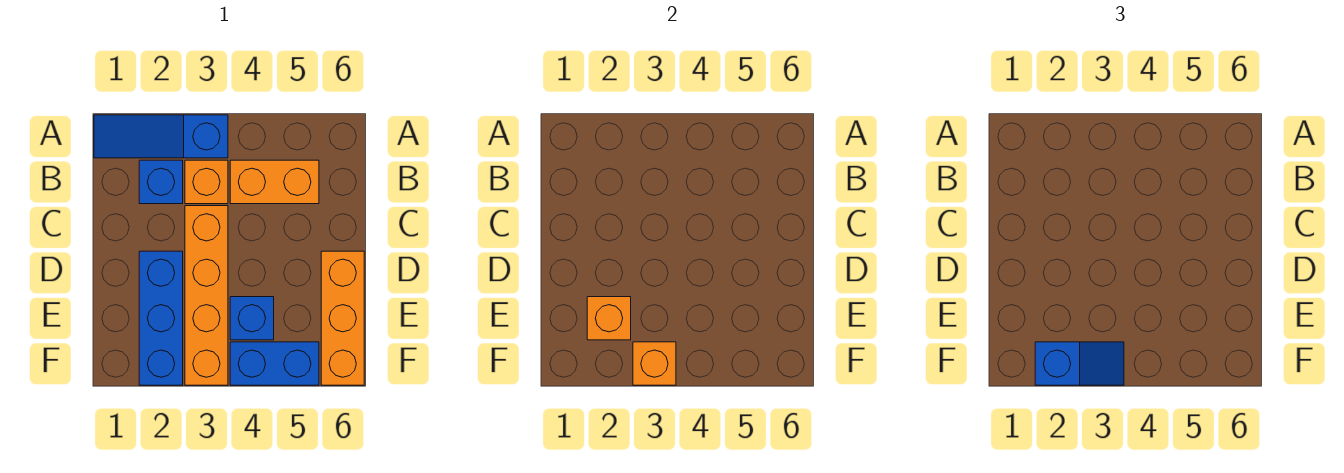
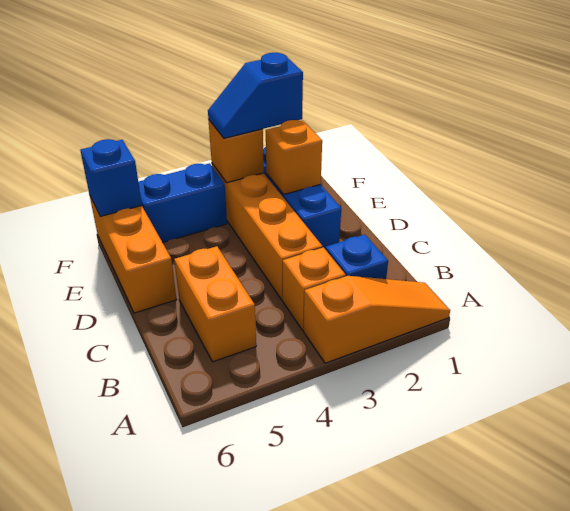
blue slope A1:A3 level 1 top 3 -> orange slope A1:A3 level 1 top 3
orange brick B4:B5 level 1 -> orange brick B5:C5 level 1
blue brick E4 level 1 -> blue brick F6 level 2

